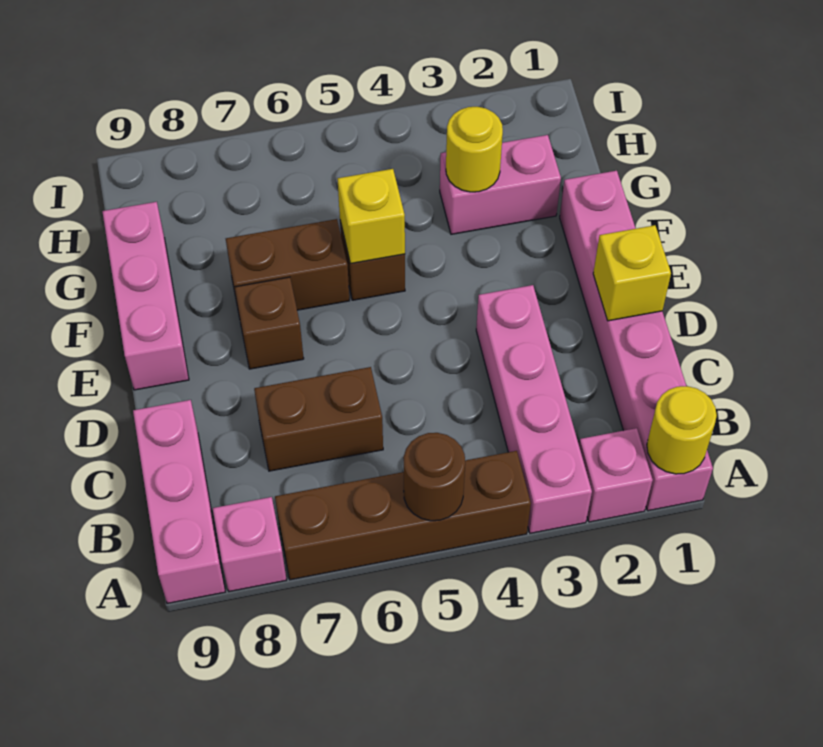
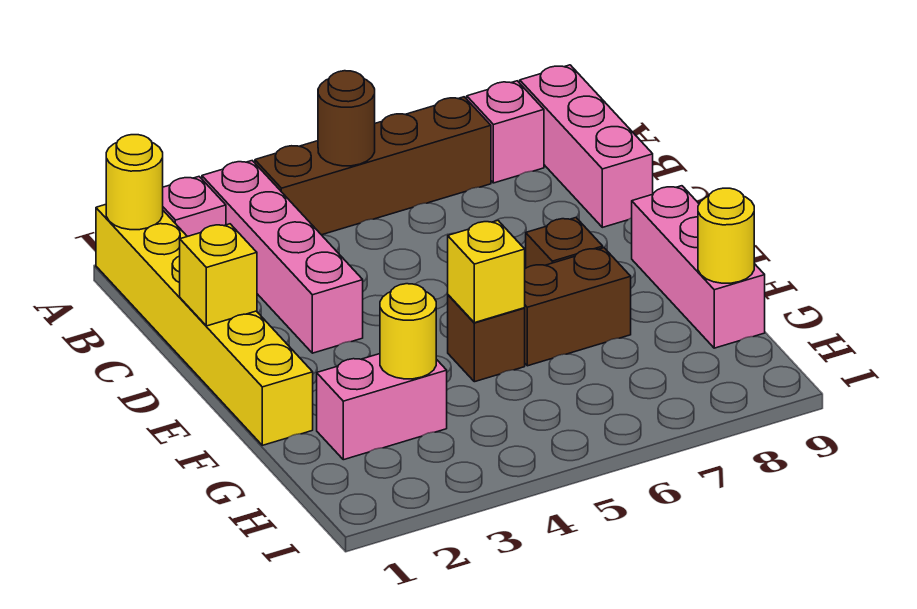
pink brick A1:F1 level 1 -> yellow brick A1:F1 level 1
brown brick C6:C7 level 1 -> none
none -> yellow round brick G9 level 2

